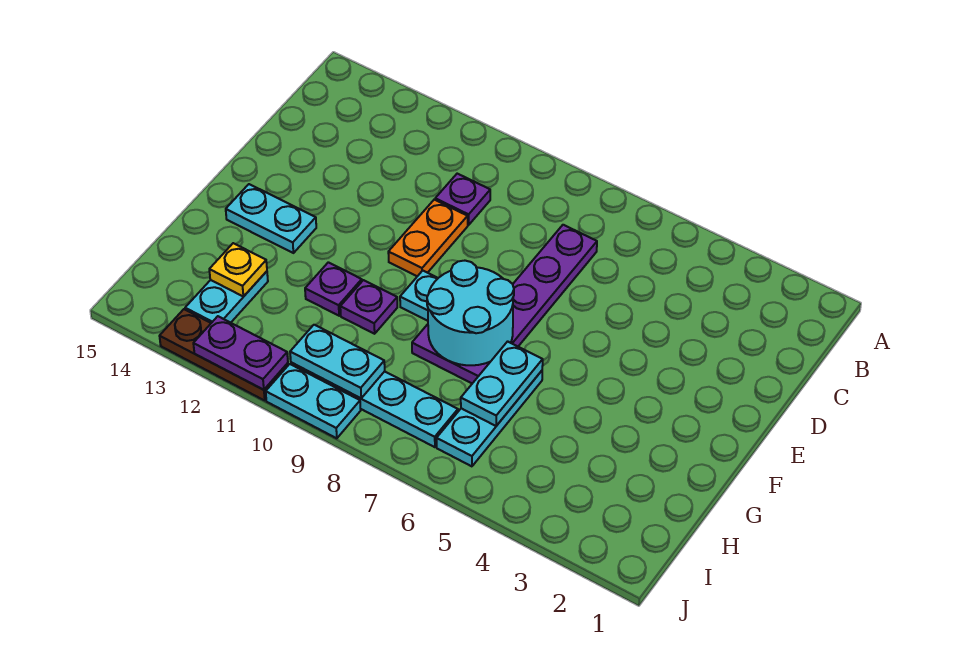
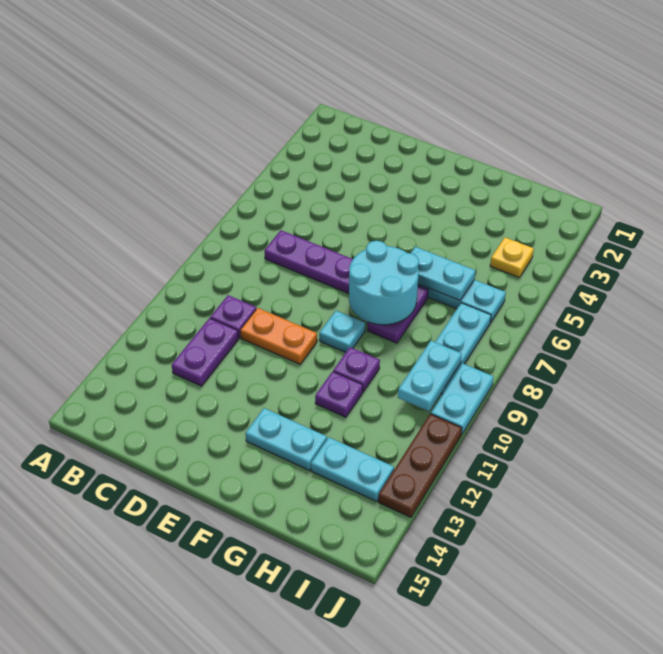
cyan plate F13:F14 level 1 -> cyan plate F13:G13 level 1
yellow plate H13 level 2 -> yellow plate I4 level 1
purple plate J11:J12 level 2 -> purple plate C11:C12 level 1

